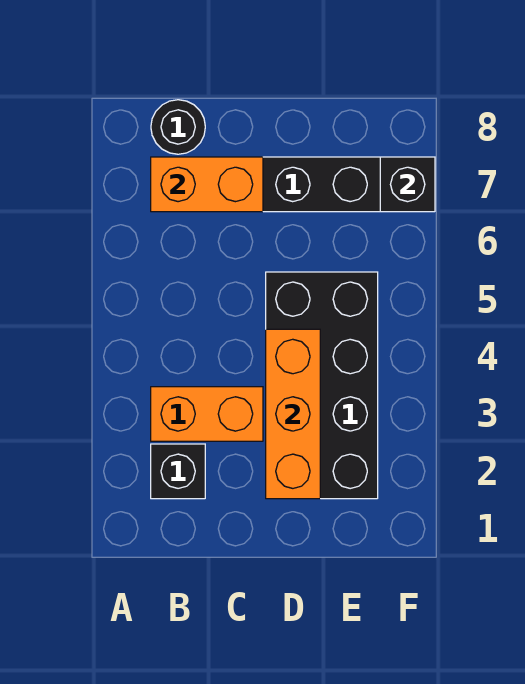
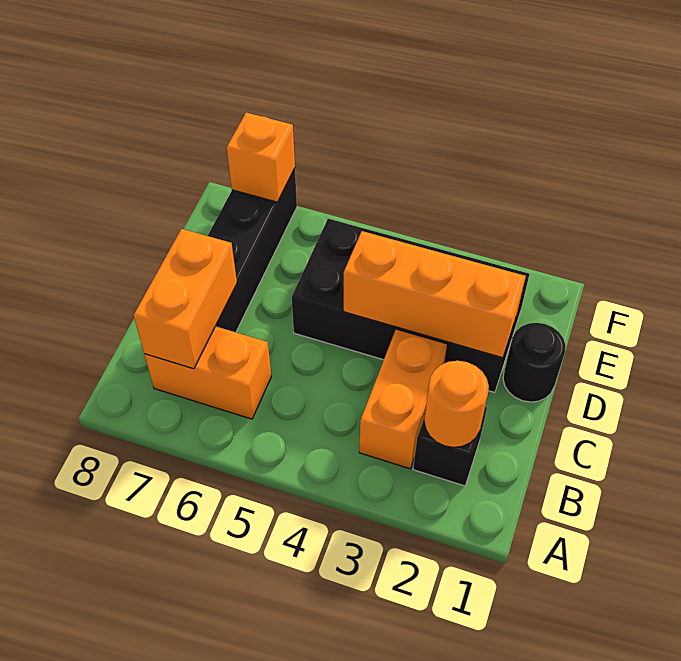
none -> orange round brick B2 level 2
none -> orange brick B6:B7 level 1
black round brick B8 level 1 -> black round brick D1 level 1
black brick F7 level 2 -> orange brick F7 level 2

